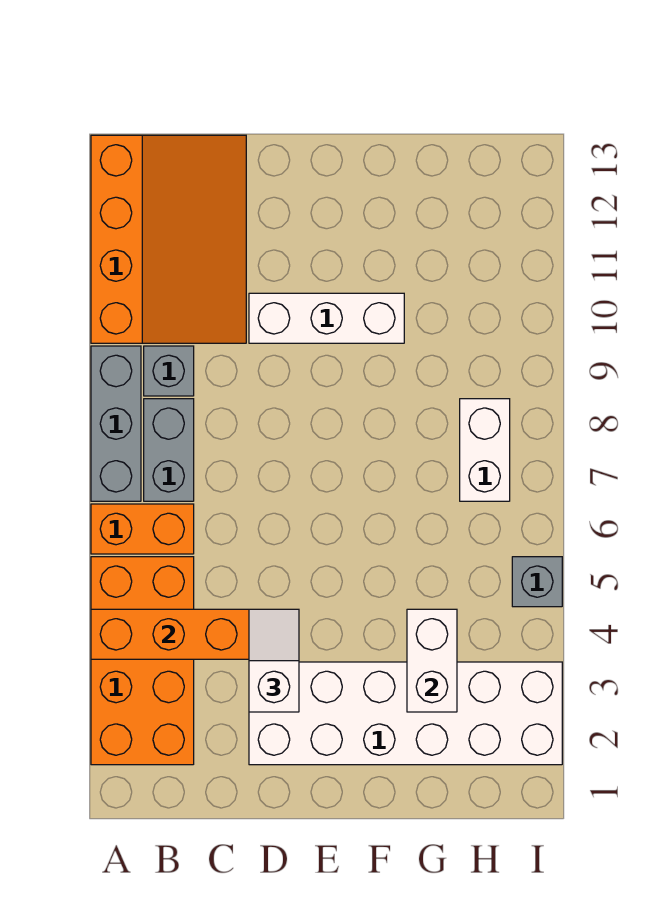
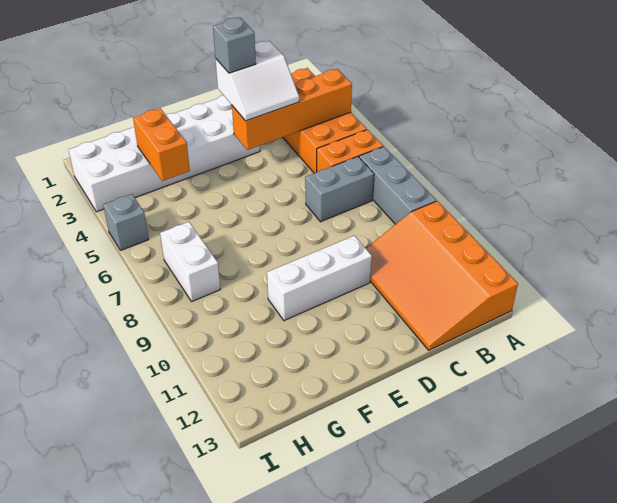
grey brick B7:B8 level 1 -> grey brick B7:C7 level 1
grey brick B9 level 1 -> grey brick D3 level 4
white slope D3:D4 level 3 top 3 -> white slope C3:D4 level 3 top 3
white brick G3:G4 level 2 -> orange brick G3:G4 level 2

